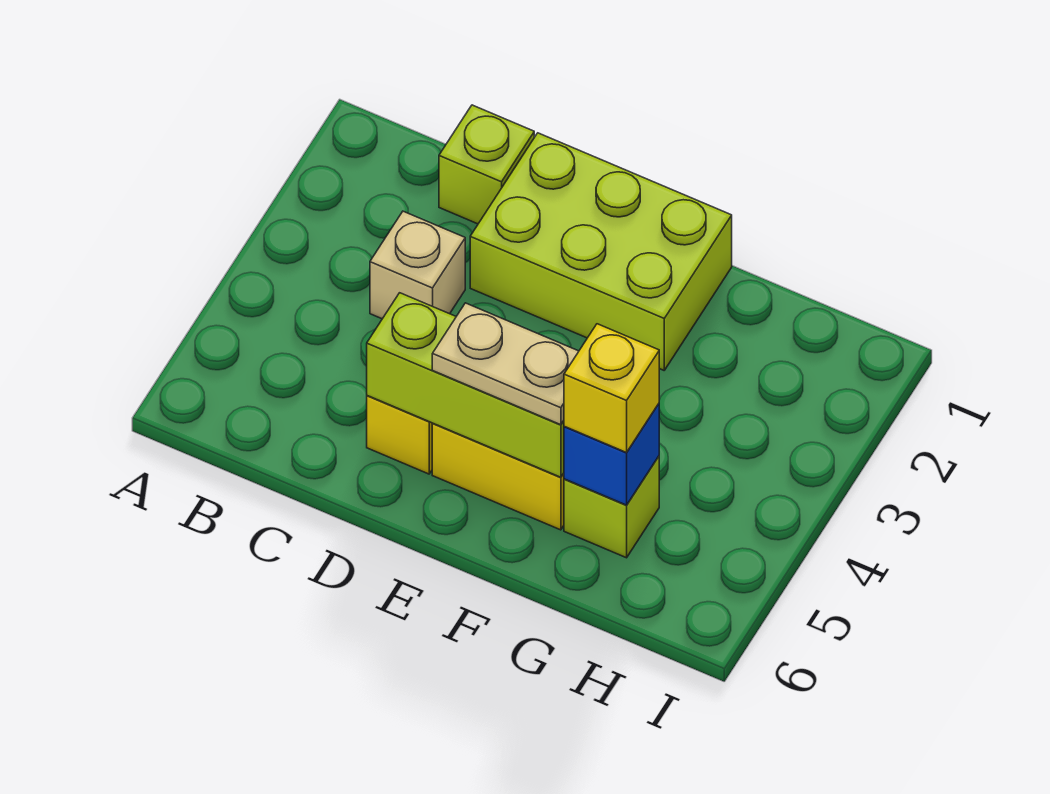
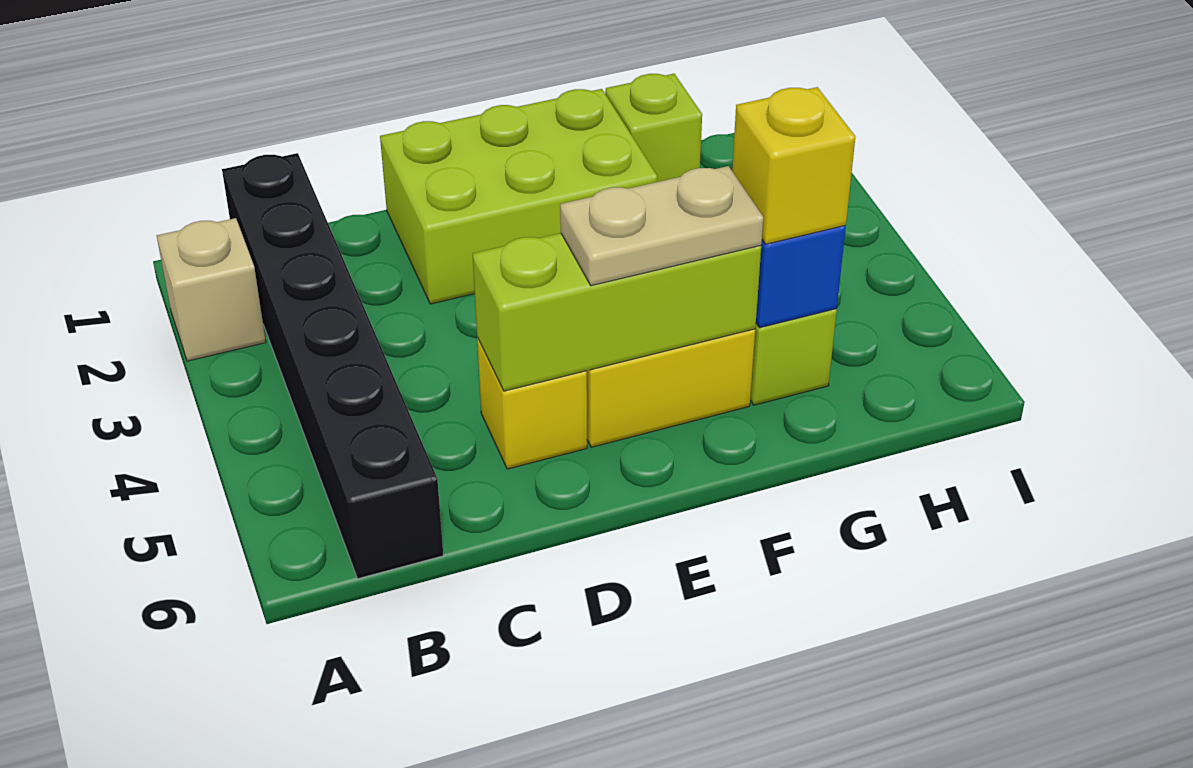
none -> black brick B1:B6 level 1
lime brick C1 level 1 -> lime brick G1 level 1
tan brick C3 level 1 -> tan brick A2 level 1

